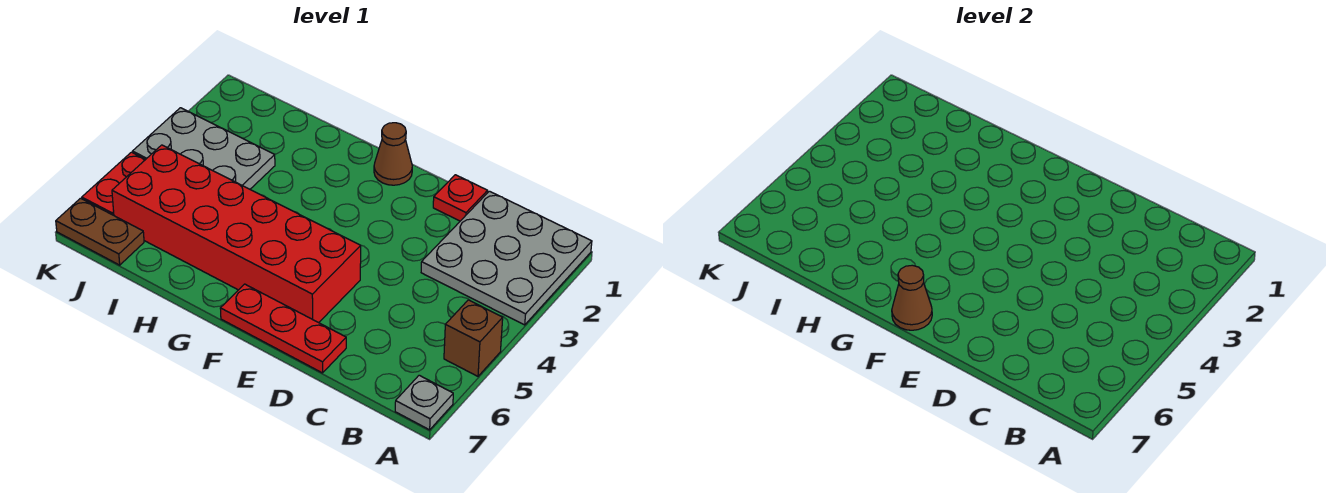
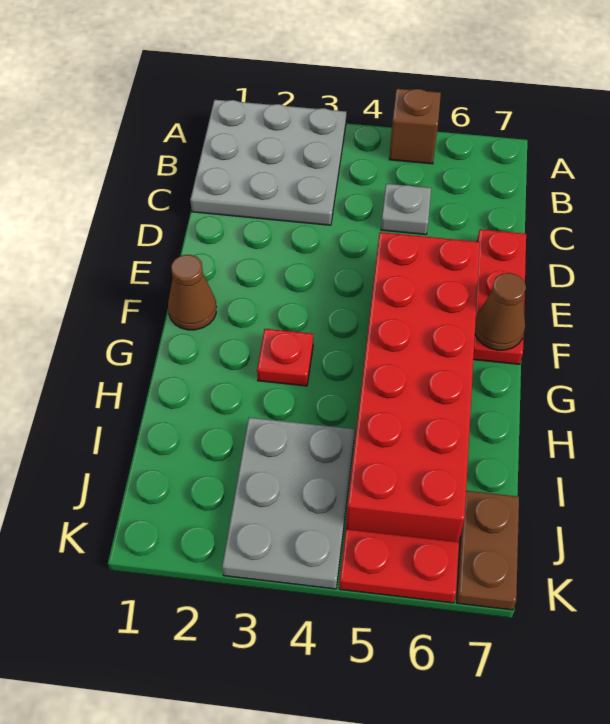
grey plate A7 level 1 -> grey plate C5 level 1
red plate D1 level 1 -> red plate G3 level 1

